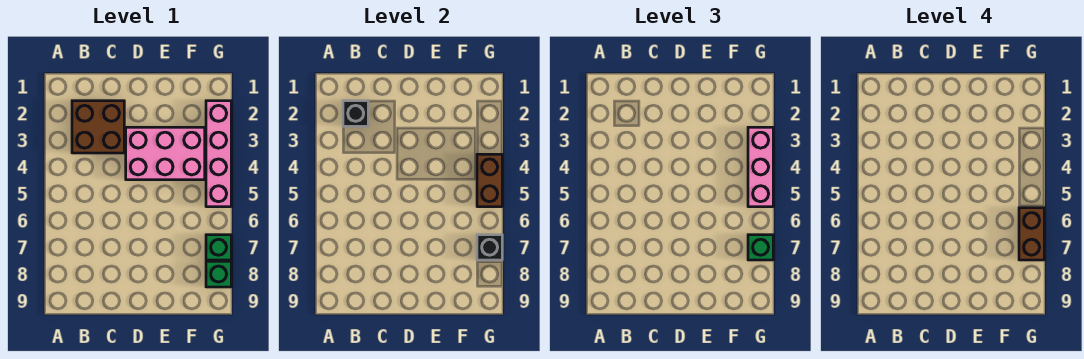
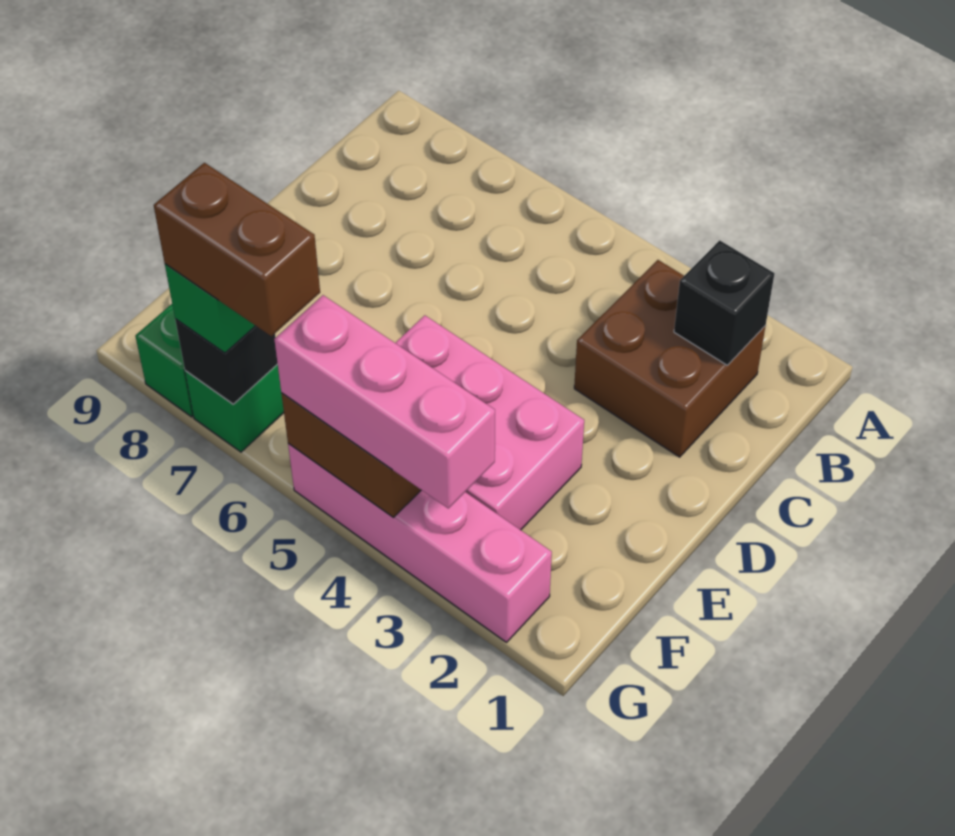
pink brick D3:F4 level 1 -> pink brick E3:F5 level 1

